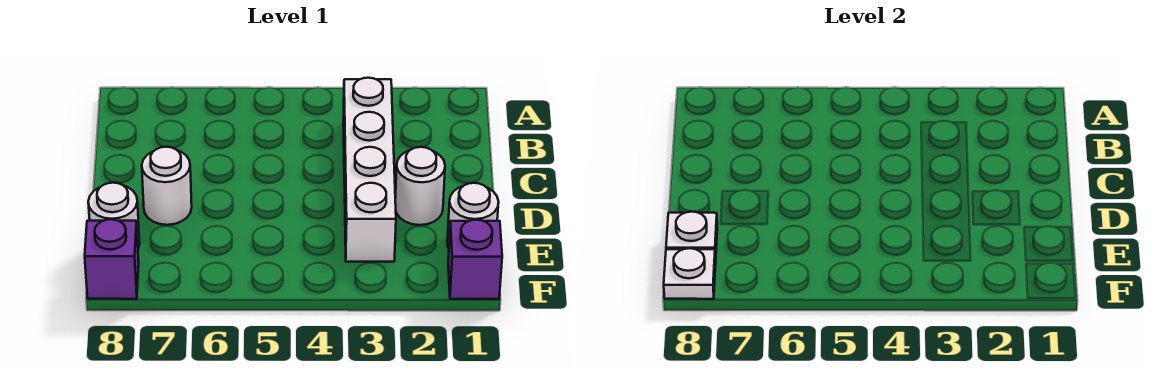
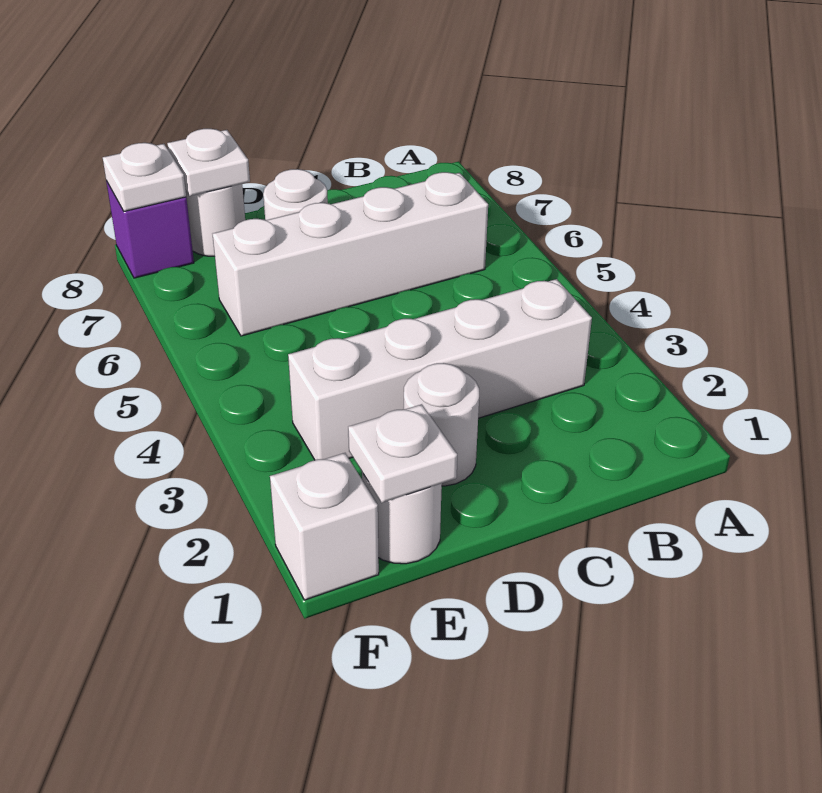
none -> white brick B6:E6 level 1
none -> white plate E1 level 2
purple brick F1 level 1 -> white brick F1 level 1

